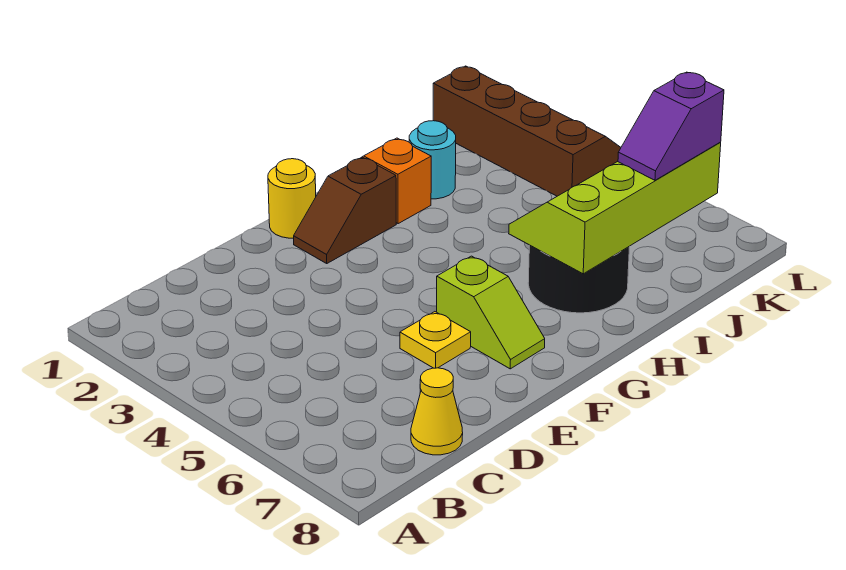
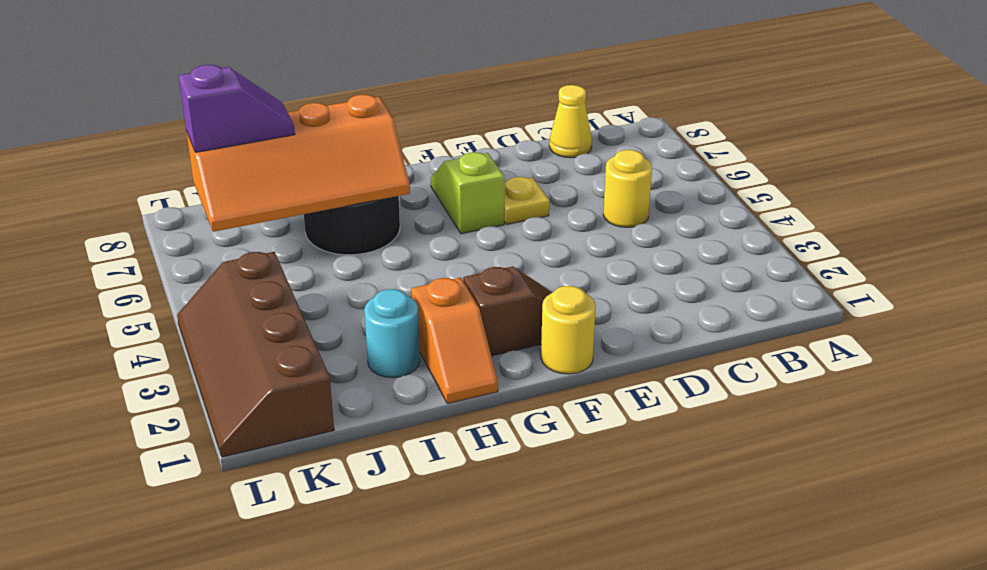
none -> yellow round brick C5 level 1
lime slope H6:K7 level 2 top 7 -> orange slope H6:K7 level 2 top 7

